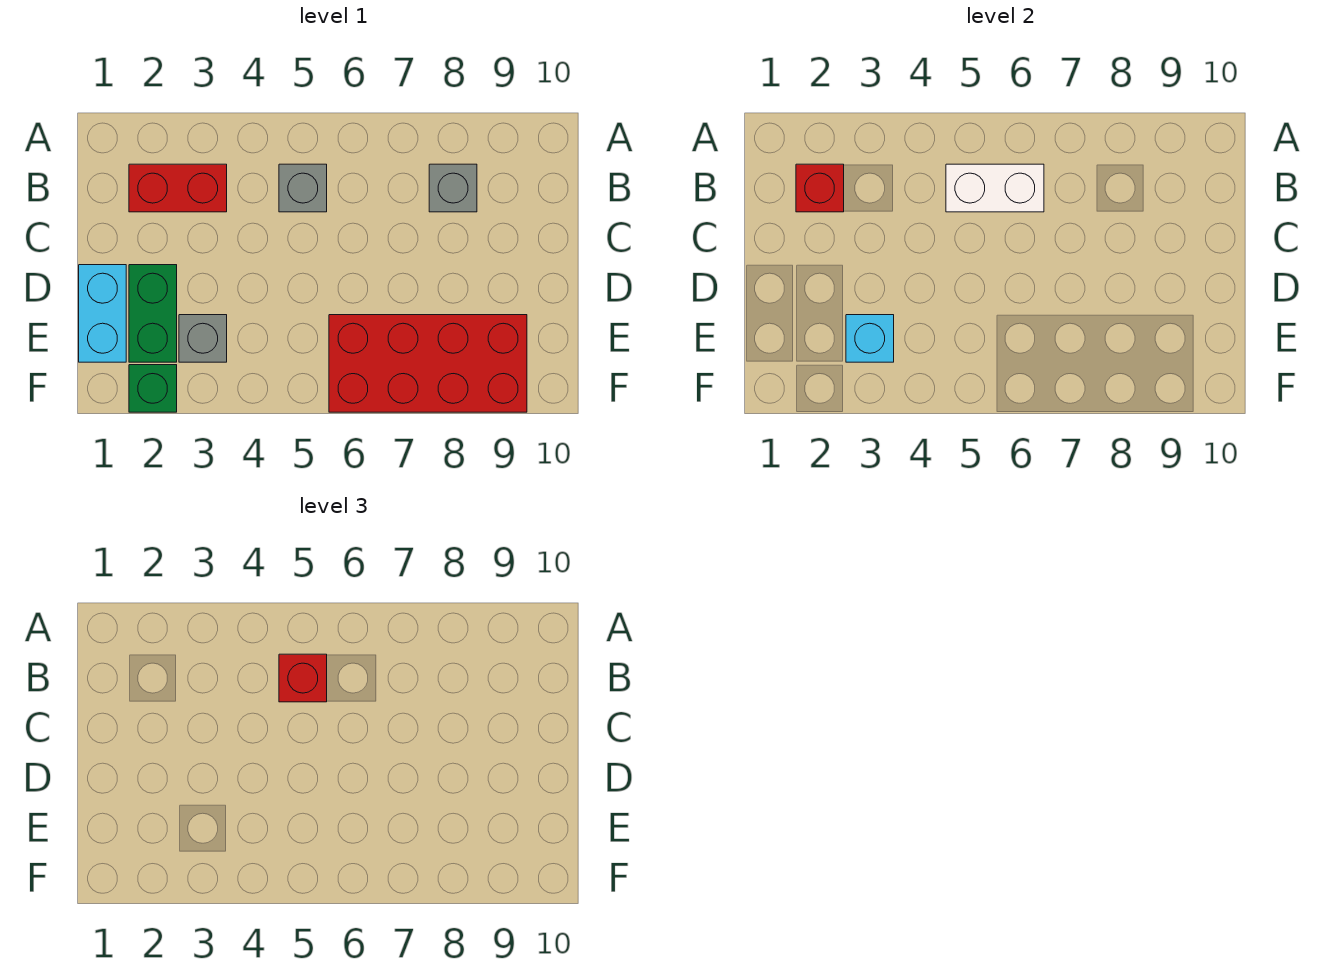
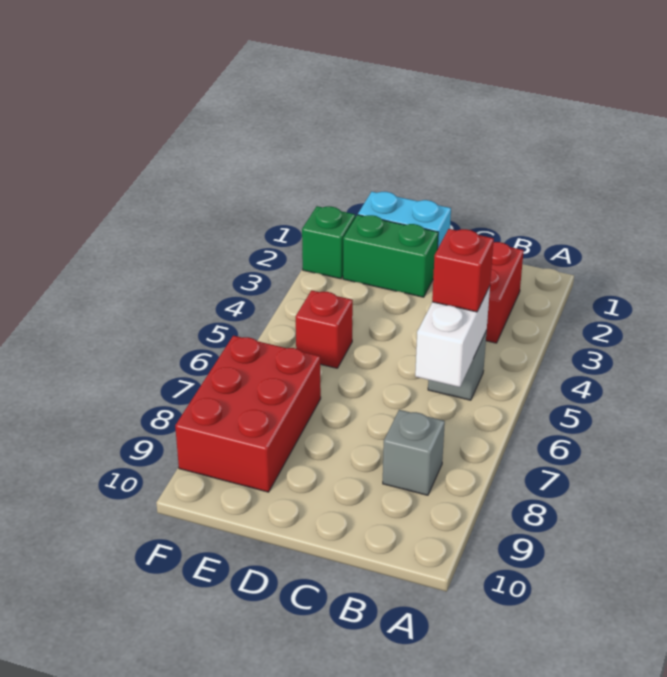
red brick B2 level 2 -> red brick E5 level 1
grey brick E3 level 1 -> none
cyan brick E3 level 2 -> none
red brick E6:F9 level 1 -> red brick E7:F9 level 1

